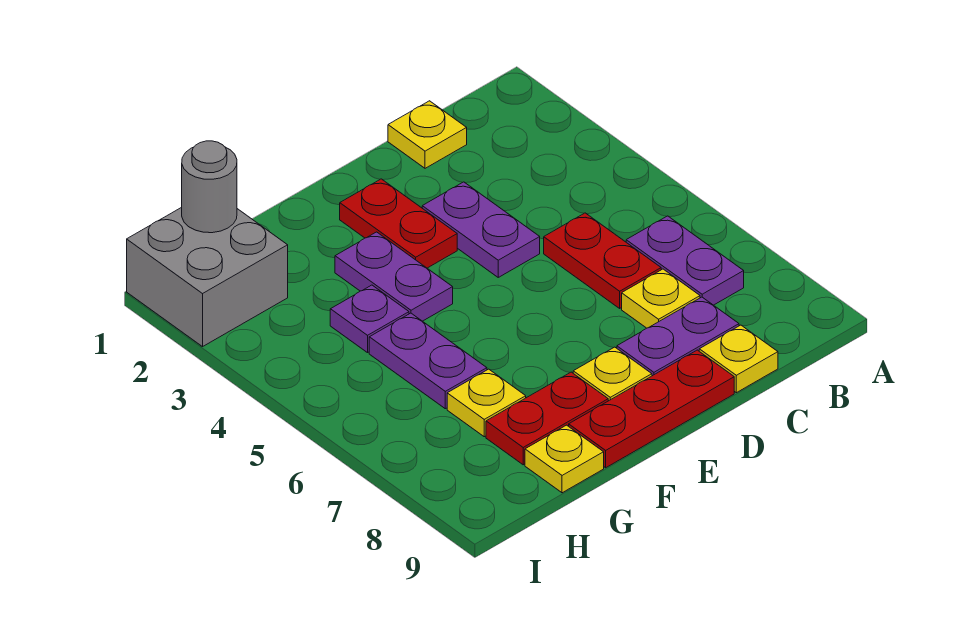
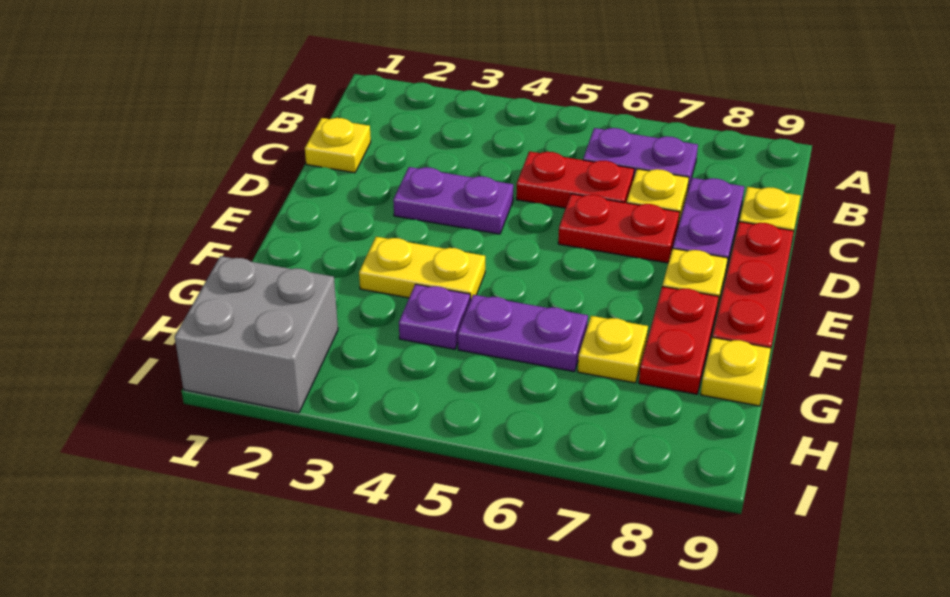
red plate E2:E3 level 1 -> red plate D6:D7 level 1
purple plate F3:F4 level 1 -> yellow plate F3:F4 level 1
grey round brick H1 level 2 -> none

